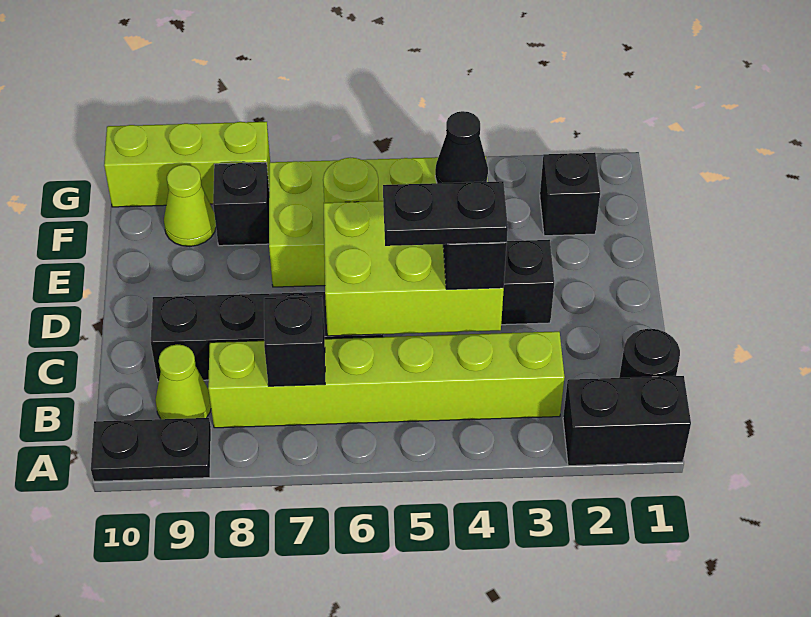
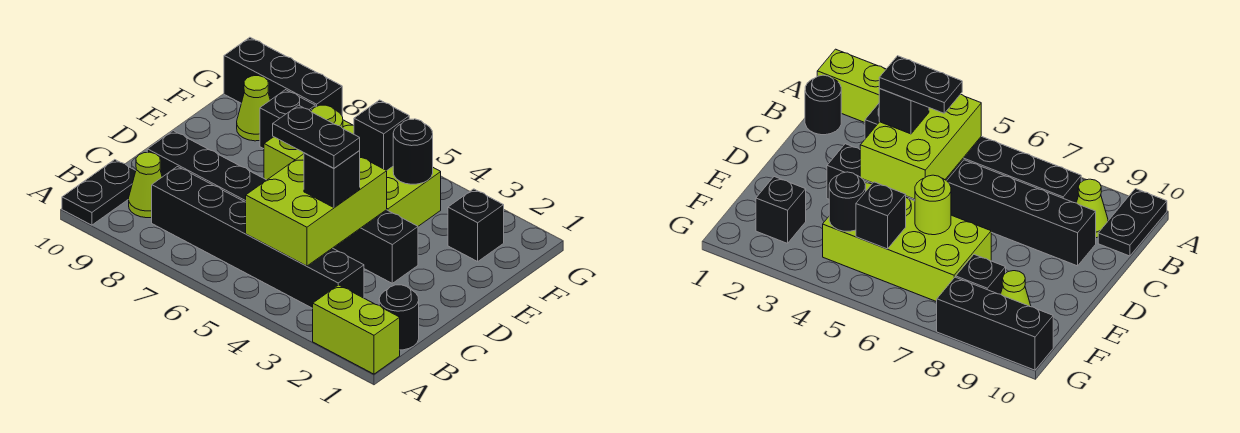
black brick A1:A2 level 1 -> lime brick A1:A2 level 1
black plate A9:A10 level 1 -> black plate A10:B10 level 1
lime brick B3:B8 level 1 -> black brick B3:B8 level 1
black brick B7 level 2 -> black brick F5 level 2
lime brick C4:D6 level 2 -> lime brick B4:D5 level 2
black cone F4 level 2 -> black round brick F4 level 2
lime brick G8:G10 level 1 -> black brick G8:G10 level 1

